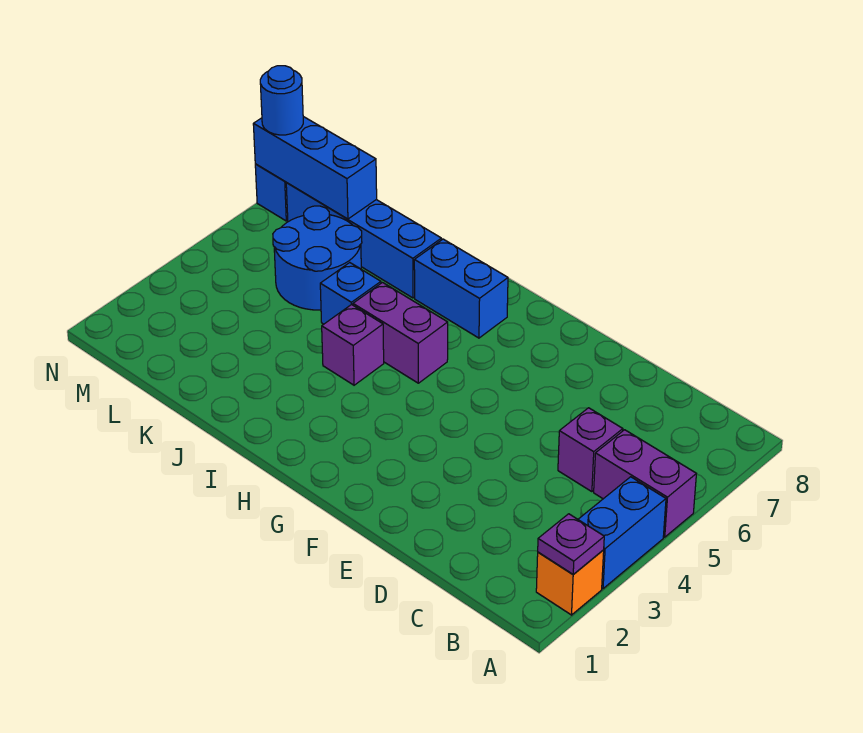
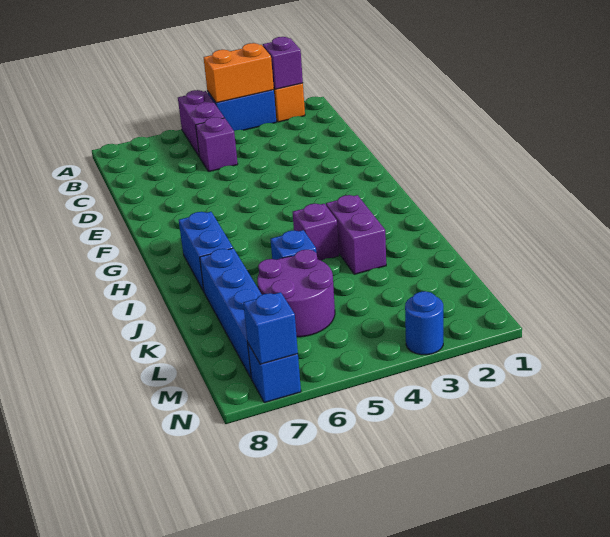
purple plate A2 level 2 -> purple brick A2 level 2
none -> orange brick A3:A4 level 2
purple brick H5:I5 level 1 -> purple brick I3:J3 level 1
blue round brick K5:L6 level 1 -> purple round brick K5:L6 level 1
blue brick L7:N7 level 2 -> blue brick N7 level 2
blue round brick N7 level 3 -> blue round brick N3 level 1

